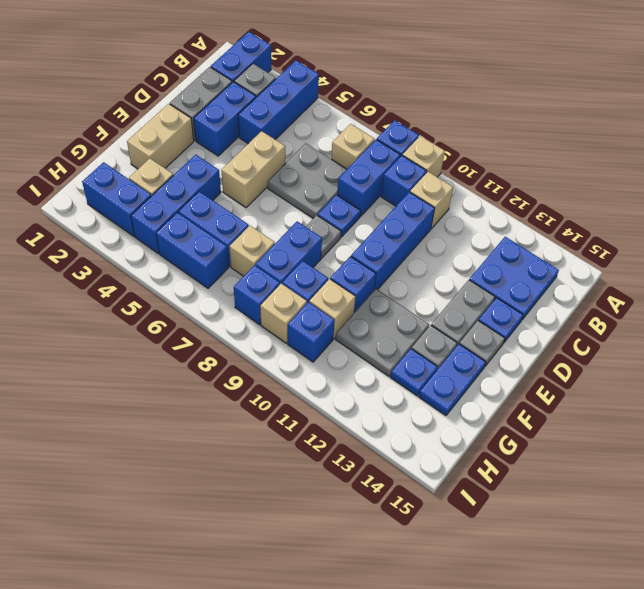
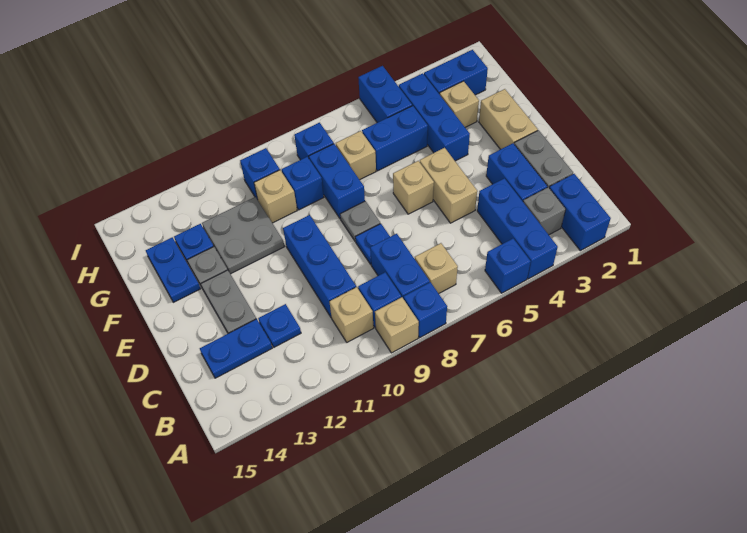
blue plate B13:C14 level 1 -> blue plate C13:C14 level 1
grey plate C6:D7 level 1 -> none
blue plate D14 level 1 -> blue plate C12 level 1
grey plate E14 level 1 -> none
blue brick F10 level 1 -> blue brick A5 level 1
blue brick H5:H6 level 1 -> blue brick H5:I5 level 1
tan brick H9 level 1 -> tan brick E6 level 1

